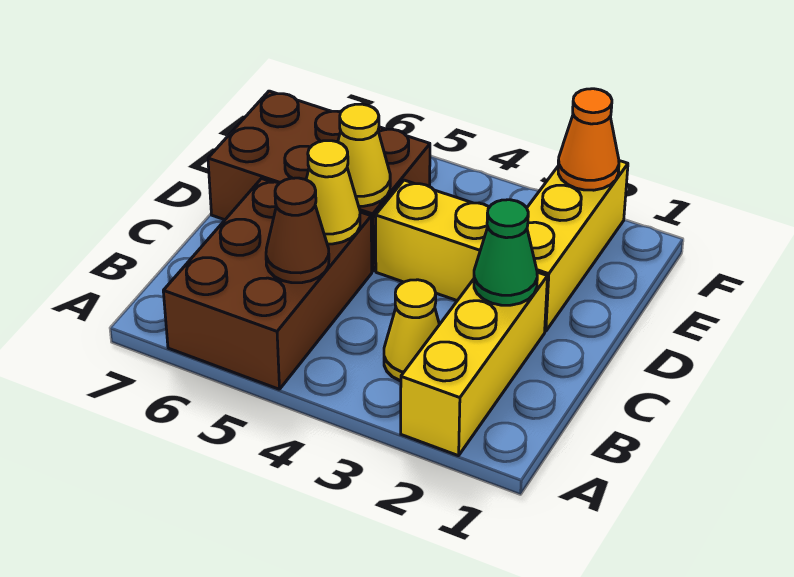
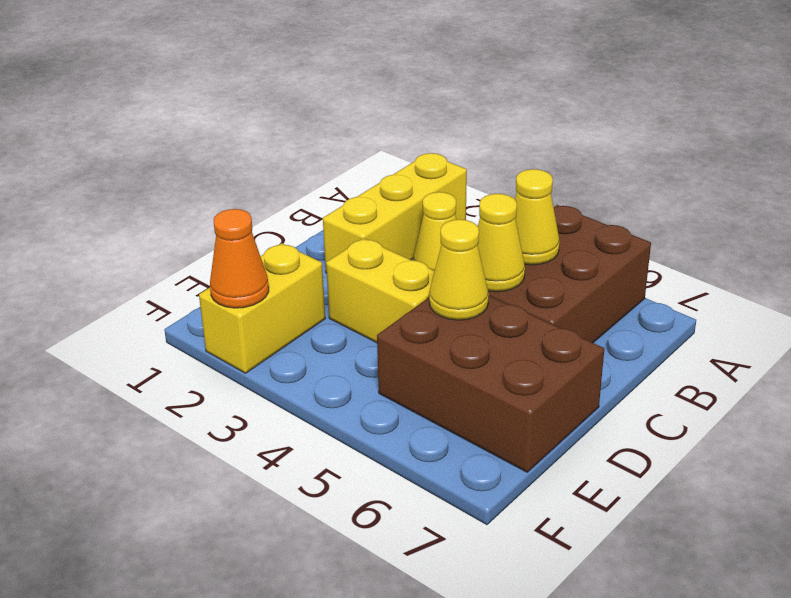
brown cone B5 level 2 -> yellow cone B5 level 2
green cone C2 level 2 -> none
yellow brick D2:F2 level 1 -> yellow brick E2:F2 level 1

